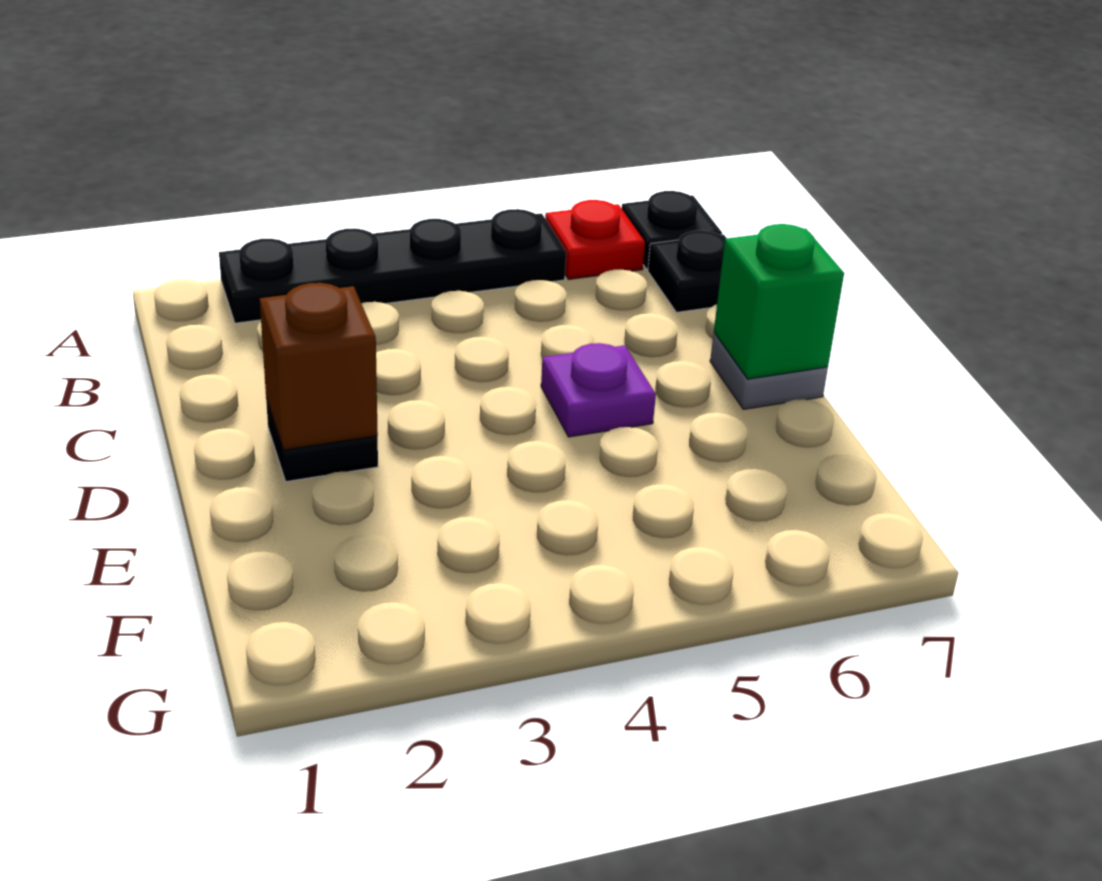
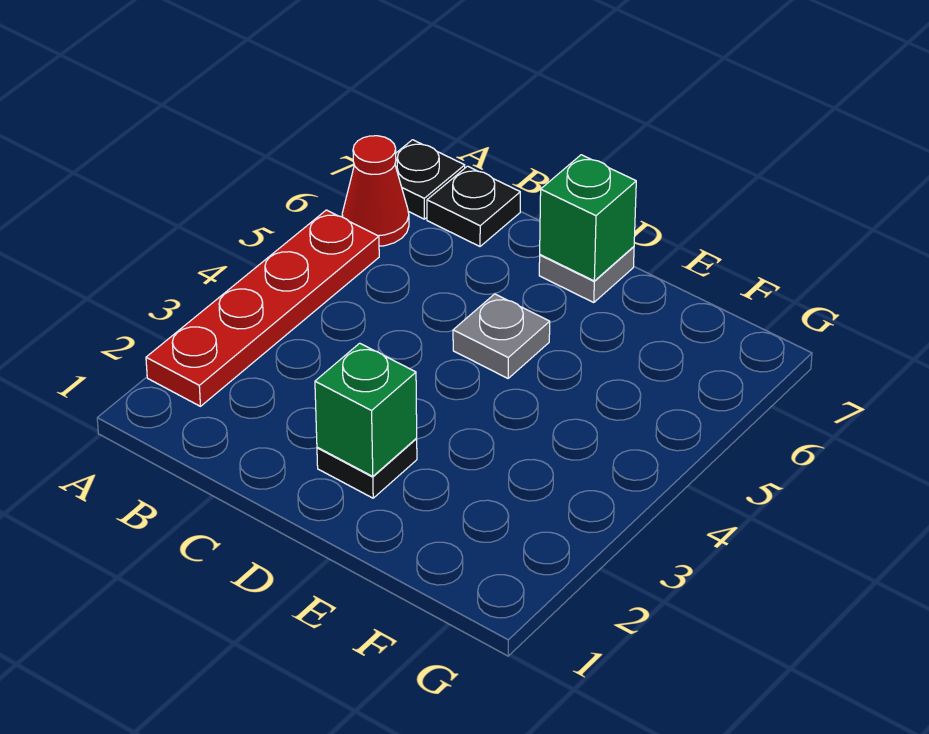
black plate A2:A5 level 1 -> red plate A2:A5 level 1
red plate A6 level 1 -> red cone A6 level 1
brown brick D2 level 2 -> green brick D2 level 2
purple plate D5 level 1 -> grey plate D5 level 1

